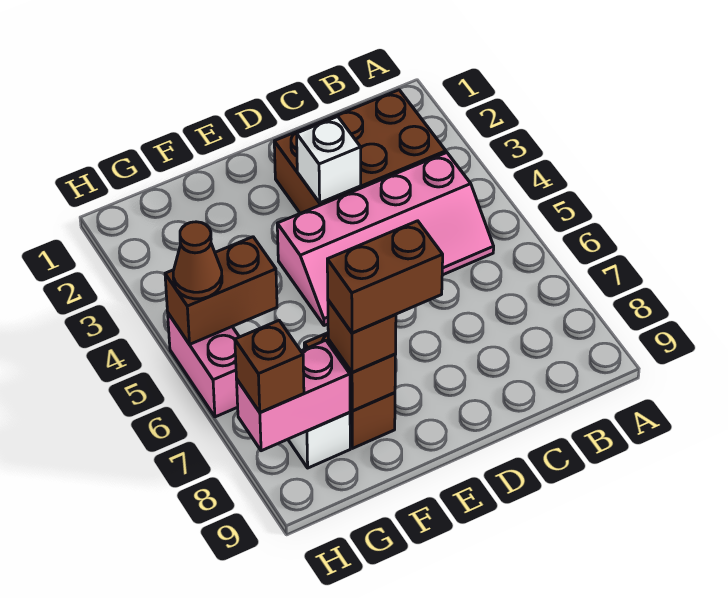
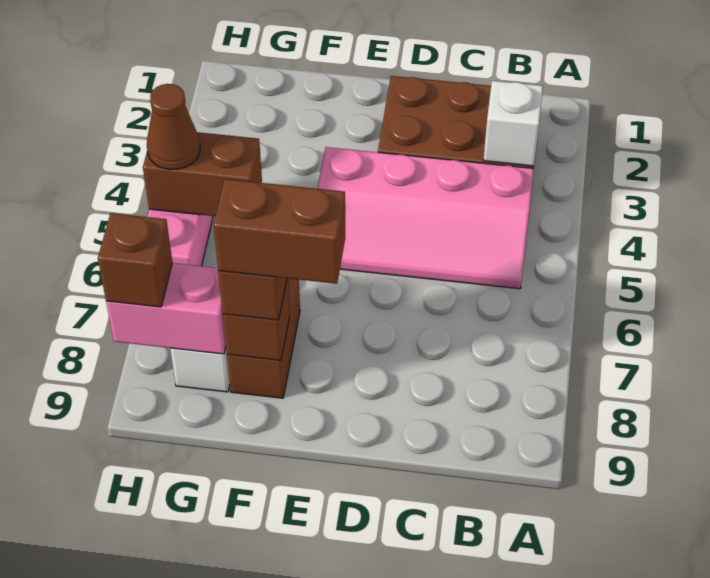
white brick D3 level 2 -> white brick B3 level 2

